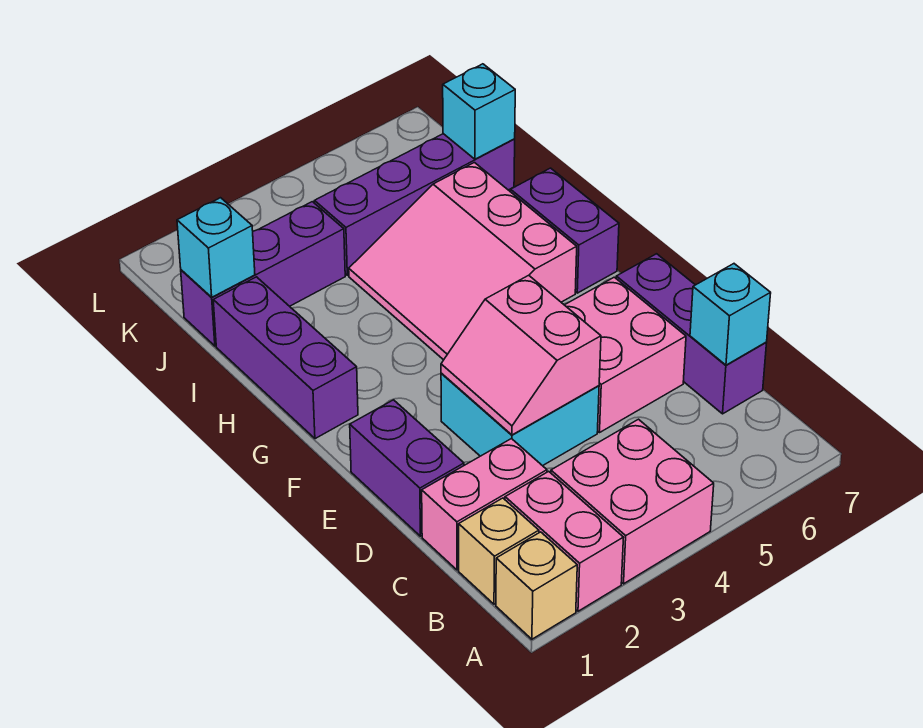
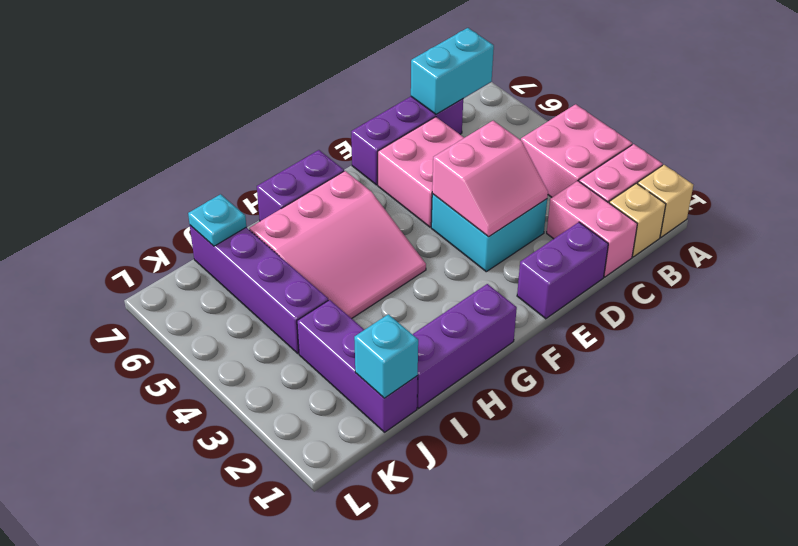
cyan brick C7 level 2 -> cyan brick B7:C7 level 2
cyan brick J7 level 2 -> cyan plate J7 level 2

